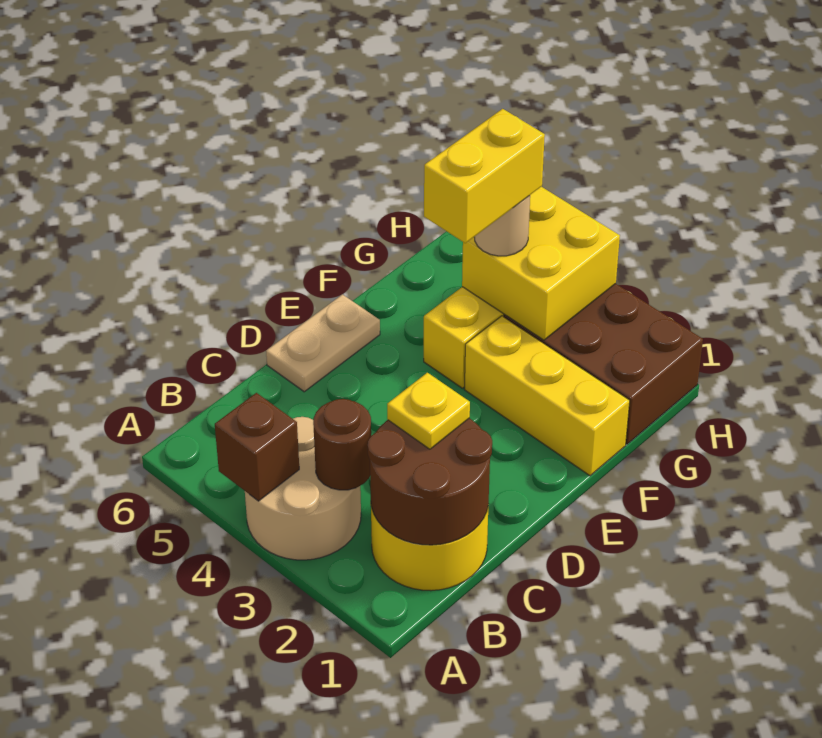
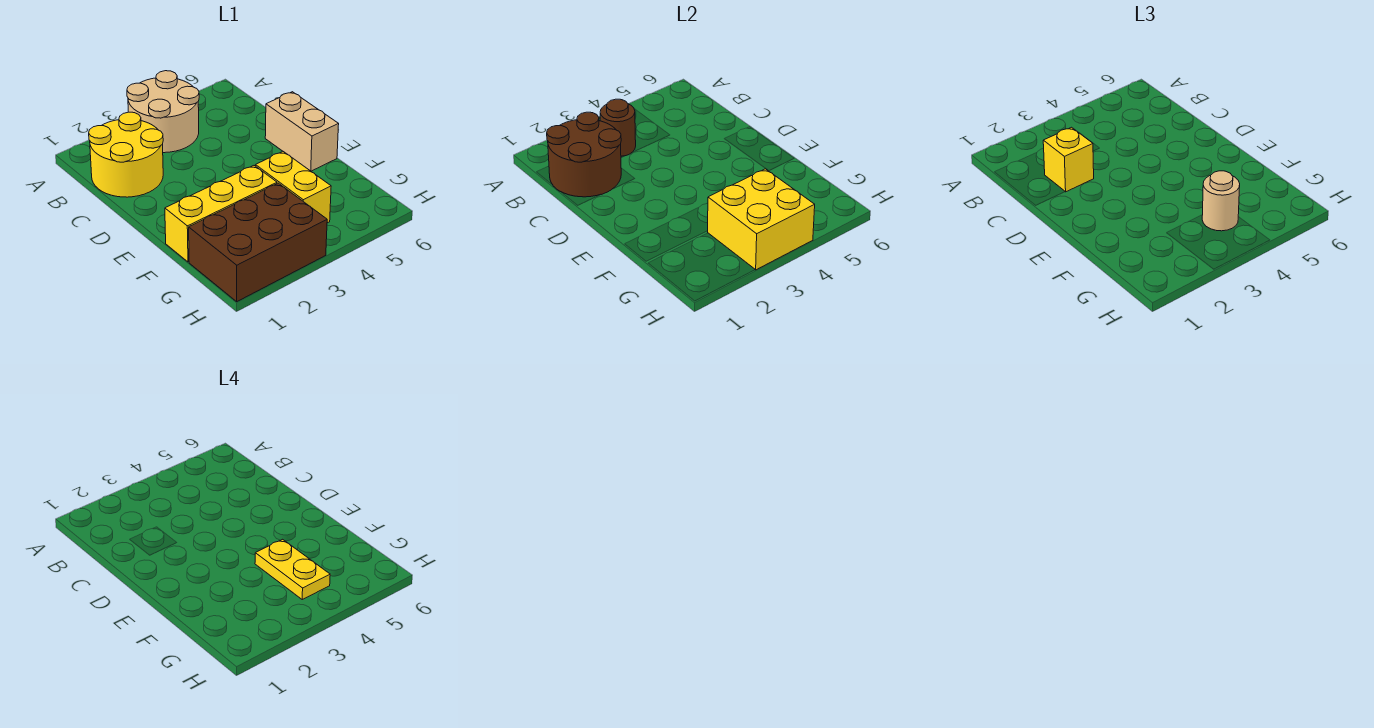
brown brick A4 level 2 -> none
yellow plate C2 level 3 -> yellow brick C2 level 3
tan plate D6:E6 level 1 -> tan brick D6:E6 level 1
yellow brick F4:G4 level 4 -> yellow plate F4:G4 level 4

